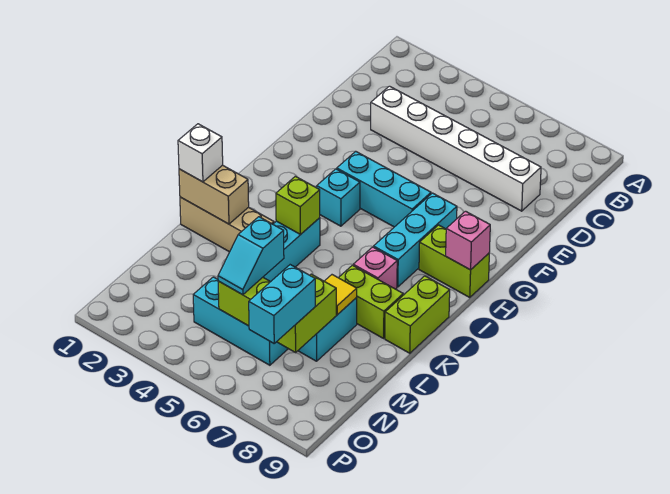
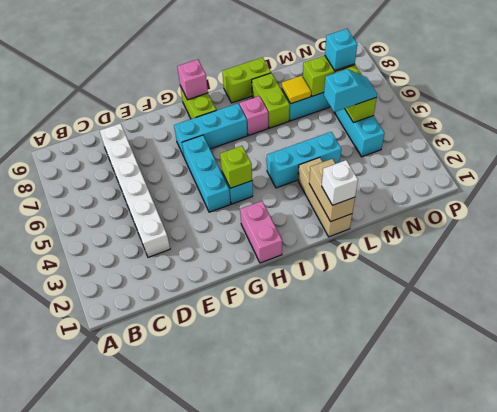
none -> pink brick H1:H2 level 1
lime brick J4 level 2 -> lime brick H4 level 2
cyan brick N7:O7 level 3 -> cyan brick N7 level 3

